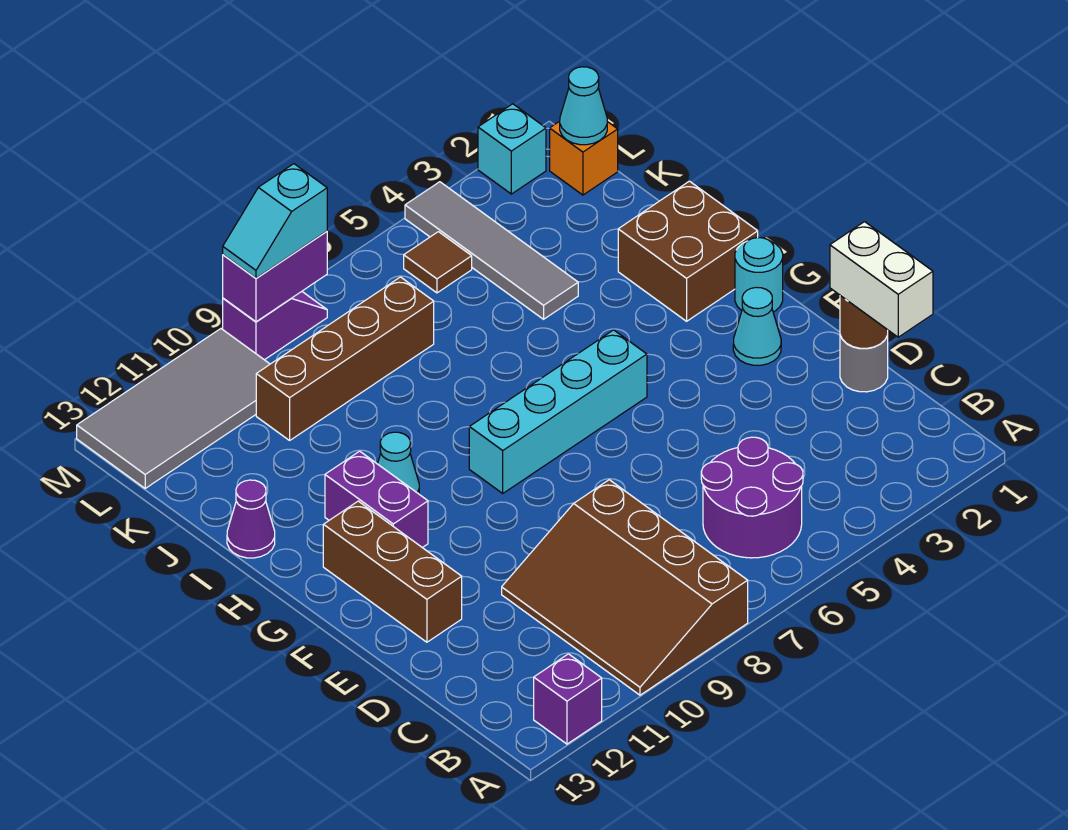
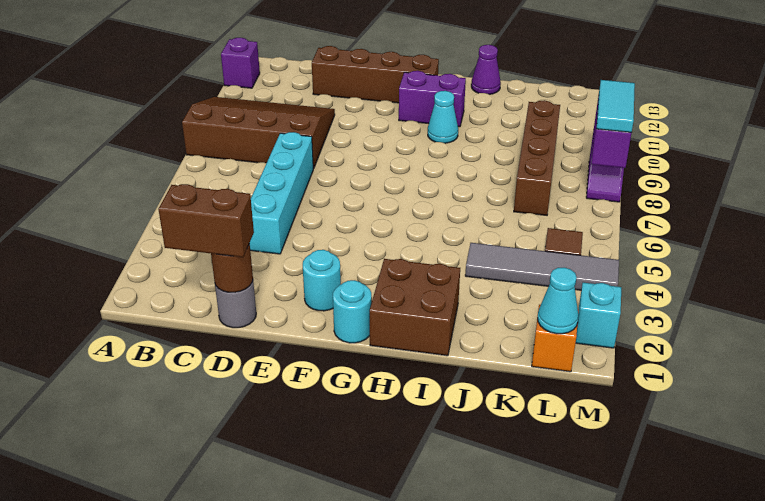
purple round brick B5:C6 level 1 -> none
white brick C1:D1 level 3 -> brown brick C1:D1 level 3
brown brick E12:G12 level 1 -> brown brick D12:G12 level 1
cyan cone F2 level 1 -> cyan round brick F2 level 1
cyan brick G5:G8 level 1 -> cyan brick D4:D7 level 1
grey tile L10:M13 level 1 -> none
cyan slope M8:M9 level 3 top 8 -> cyan tile M8:M9 level 3

